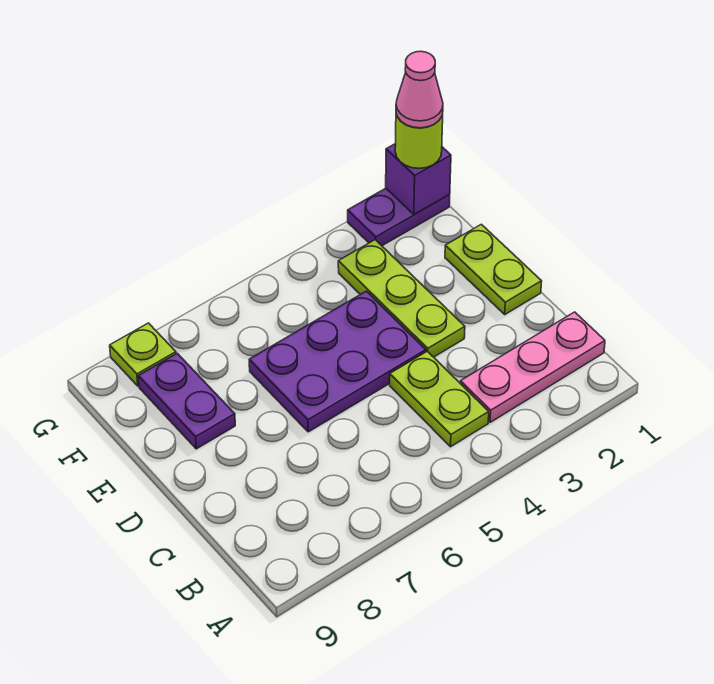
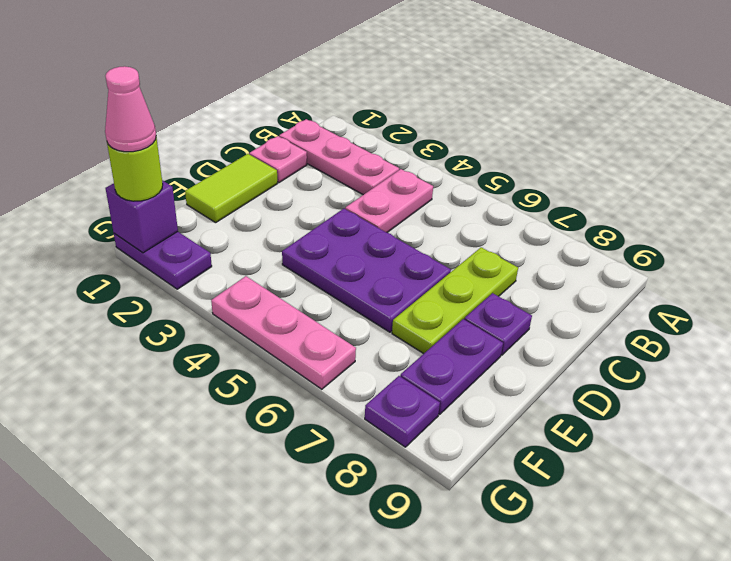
lime plate B4:C4 level 1 -> pink plate B4:C4 level 1
none -> pink plate C1 level 1
lime plate D1:E1 level 1 -> lime tile D1:E1 level 1
lime plate D3:F3 level 1 -> lime plate C7:E7 level 1
none -> purple plate D8 level 1
none -> pink plate G4:G6 level 1
lime plate G8 level 1 -> purple plate G8 level 1

